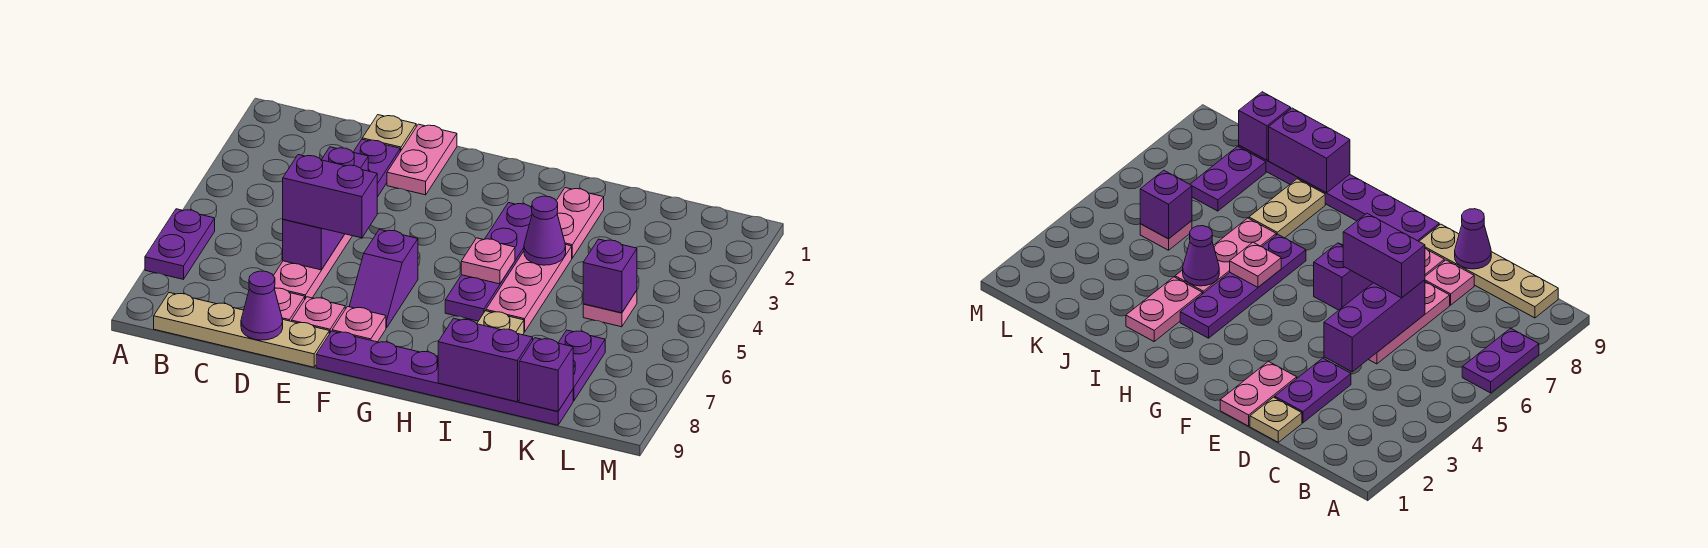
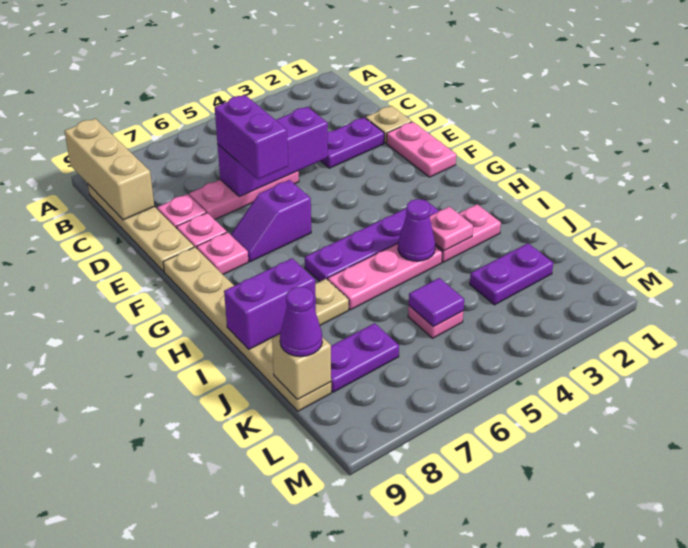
purple plate A6:A7 level 1 -> purple plate K2:K3 level 1
none -> tan brick A9:C9 level 2
purple cone D9 level 2 -> purple cone K9 level 3
pink plate E1:E2 level 1 -> pink plate E1:F1 level 1
purple plate F9:K9 level 1 -> tan plate F9:K9 level 1
pink plate H5 level 2 -> pink plate I3 level 2
purple brick I9:J9 level 2 -> purple brick I8:I9 level 2
purple brick K5 level 2 -> purple tile K5 level 2
purple brick K9 level 2 -> tan brick K9 level 2

